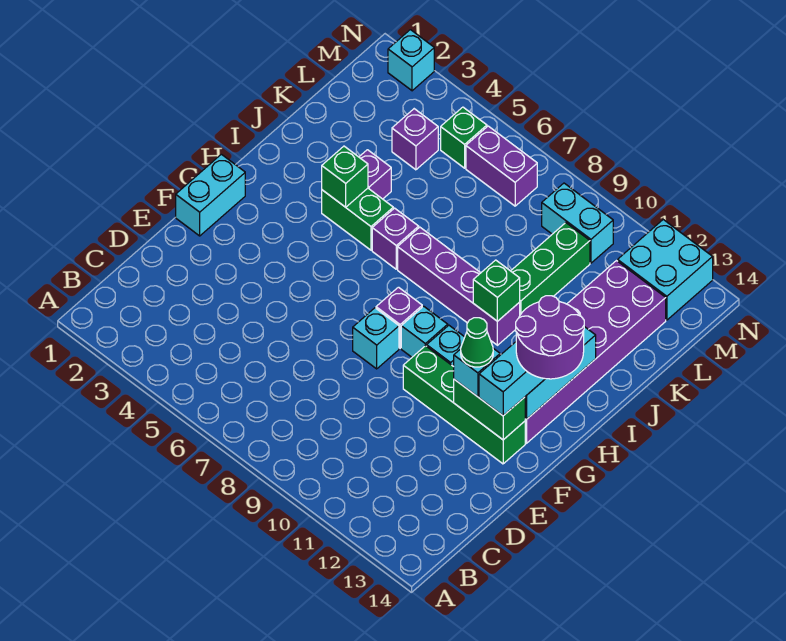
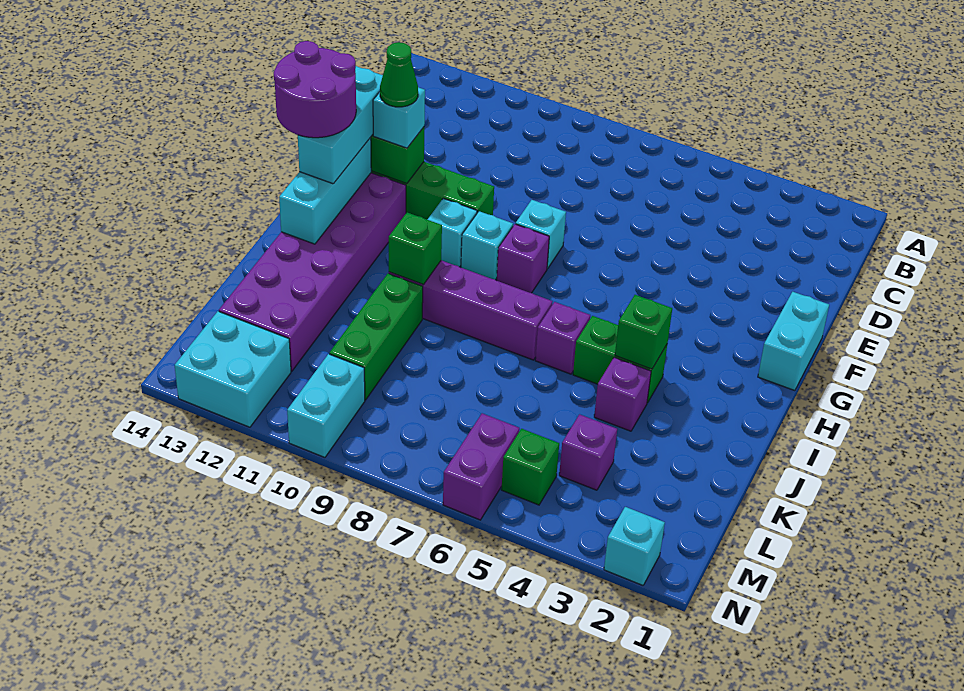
purple brick M6:M7 level 1 -> purple brick M6:N6 level 1
cyan brick M9:M10 level 1 -> cyan brick M10:N10 level 1

